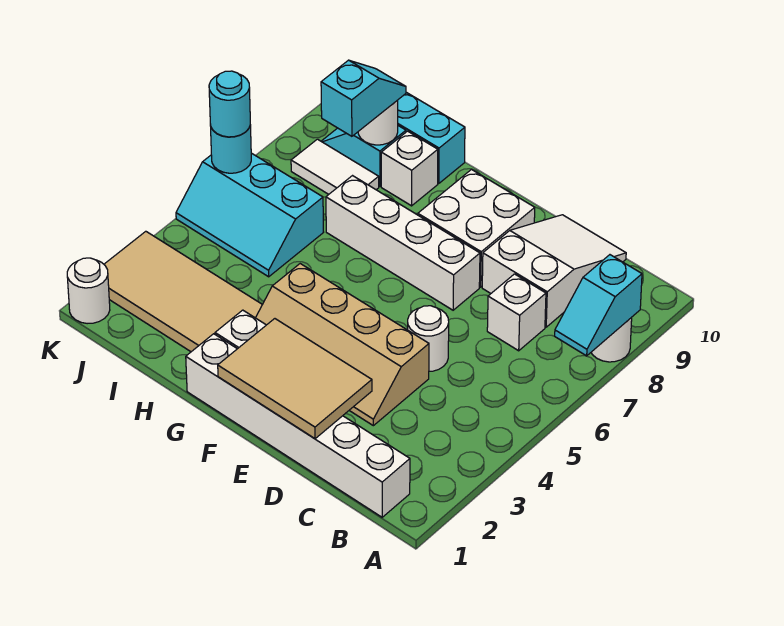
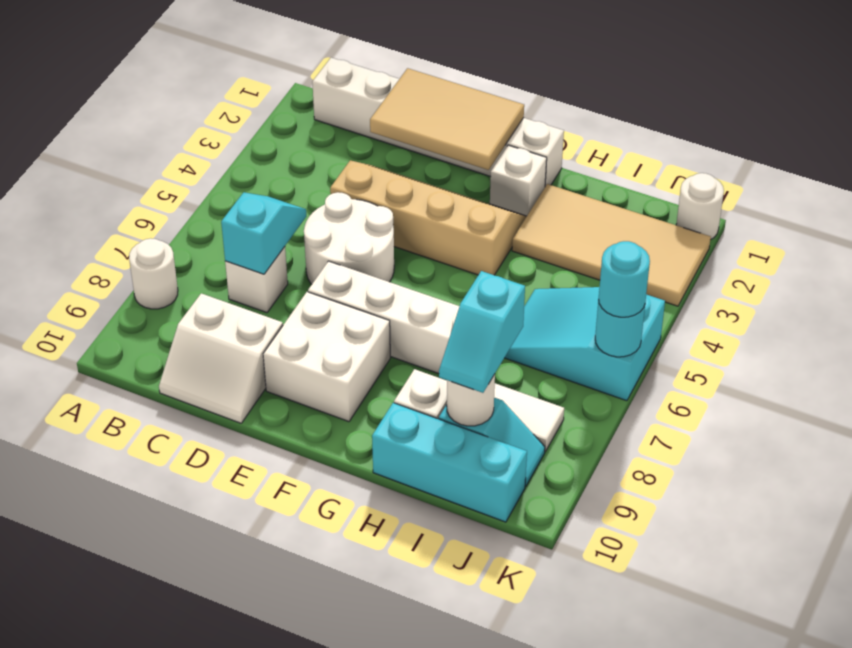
cyan slope A7:A8 level 2 top 8 -> cyan slope C6:C7 level 2 top 7
white slope C8:D10 level 1 top 8 -> white slope C9:D10 level 1 top 9
white round brick D5 level 1 -> white round brick D5:E6 level 1
cyan slope I5:K6 level 1 top 6 -> cyan slope I5:K6 level 1 top K

